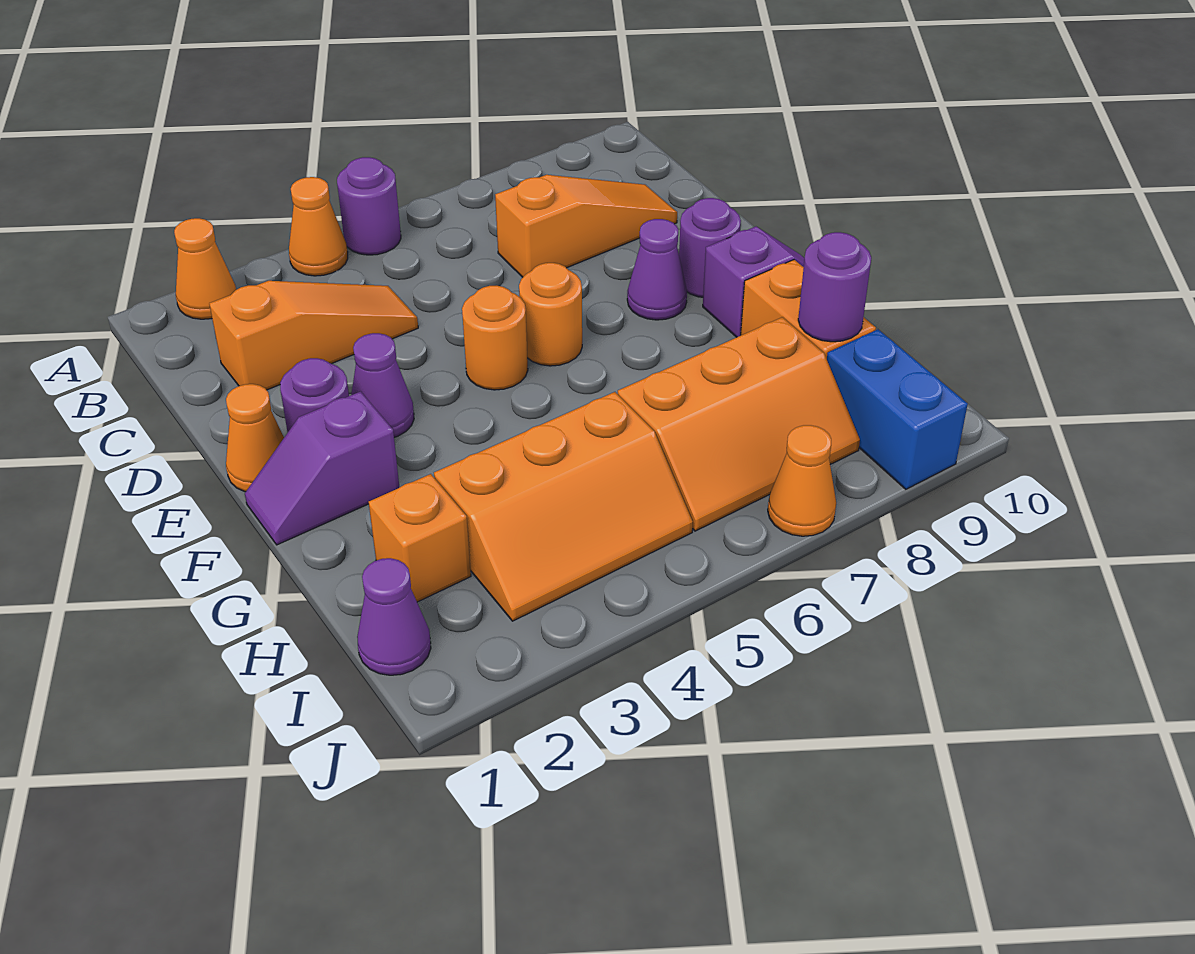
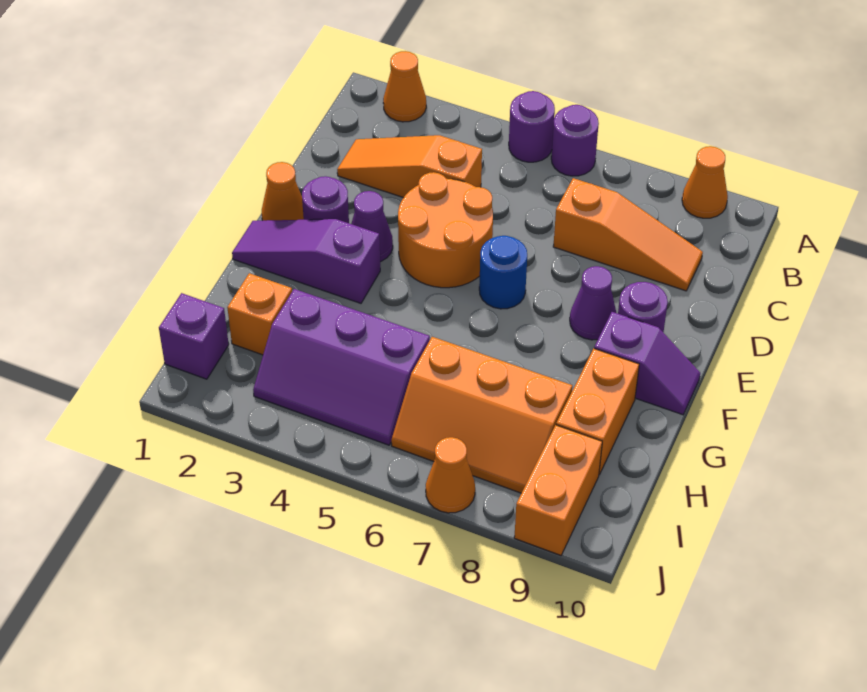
orange cone A4 level 1 -> orange cone A9 level 1
orange slope C2:C4 level 1 top 2 -> orange slope C2:C4 level 1 top 4
orange round brick E5 level 1 -> orange round brick D4:E5 level 1
orange round brick E6 level 1 -> blue round brick E6 level 1
purple slope F1:F2 level 1 top 2 -> purple slope F1:F3 level 1 top 3
orange slope H3:I5 level 1 top H -> purple slope H3:I5 level 1 top H
purple round brick H9 level 2 -> purple round brick A6 level 1
purple cone I1 level 1 -> purple brick I1 level 1
blue brick I9:J9 level 1 -> orange brick I9:J9 level 1

